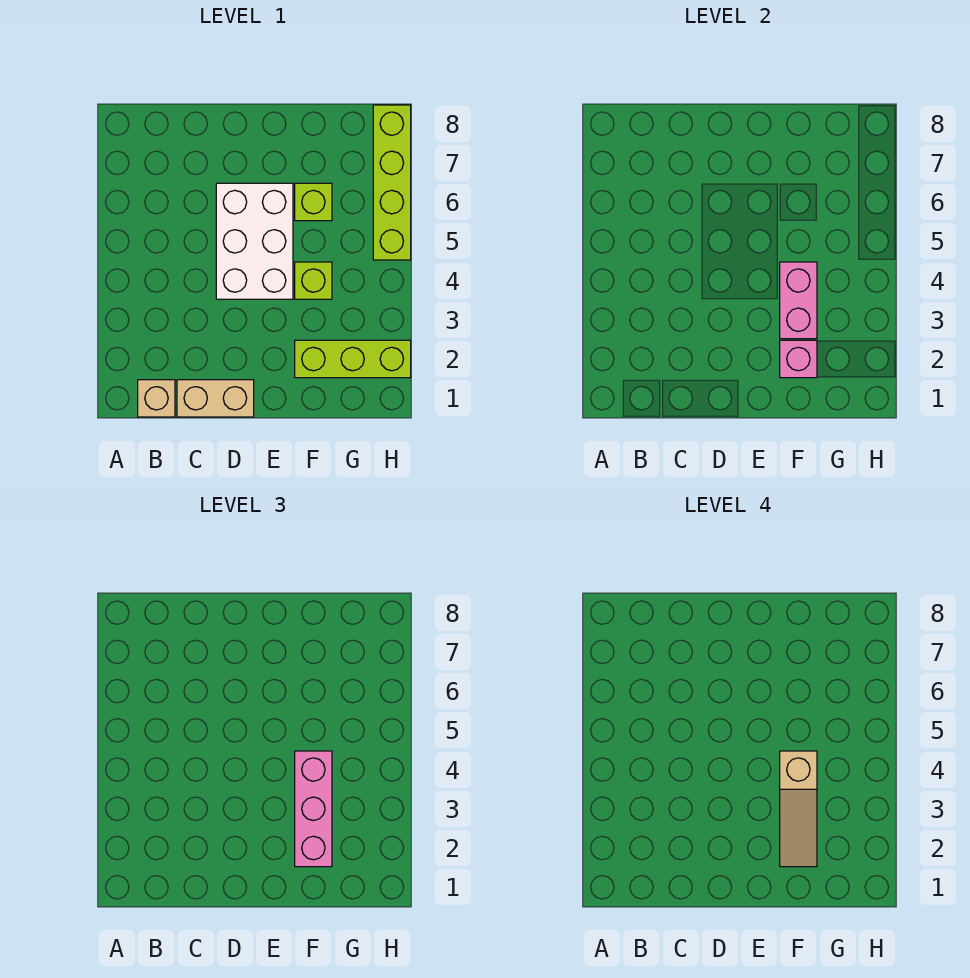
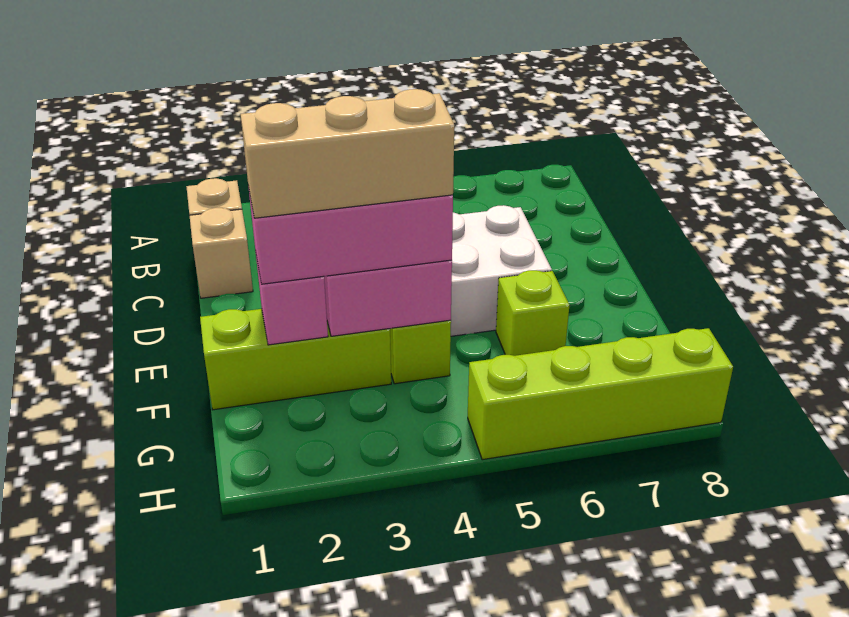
tan brick C1:D1 level 1 -> tan brick C1 level 1
lime brick F2:H2 level 1 -> lime brick F1:F3 level 1
tan slope F2:F4 level 4 top 4 -> tan brick F2:F4 level 4

